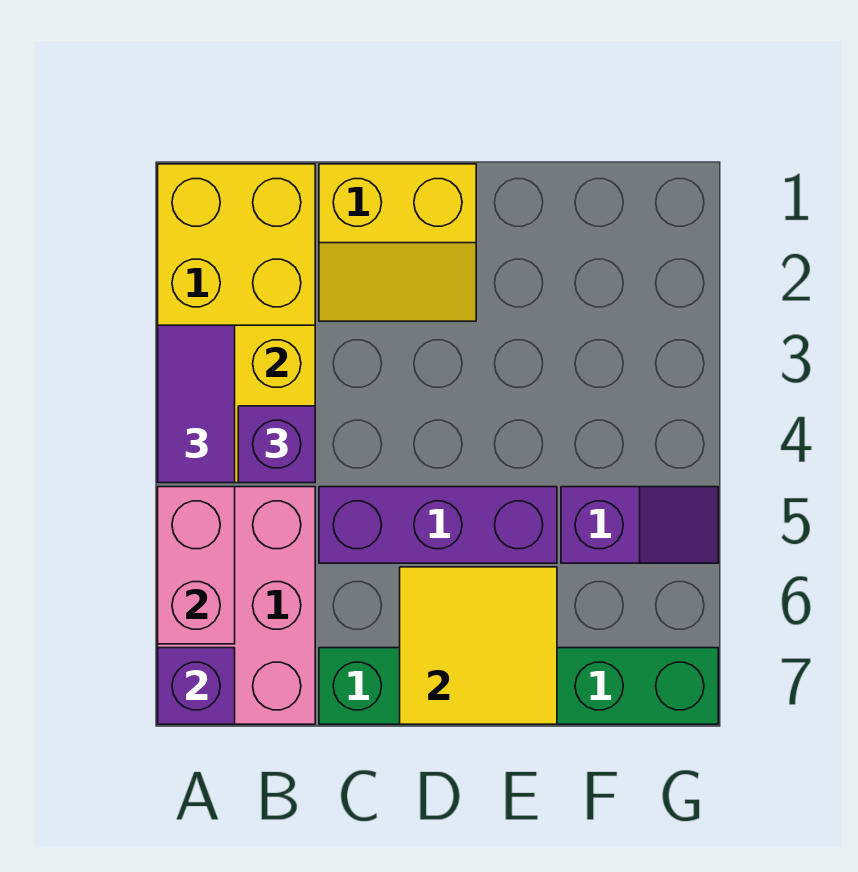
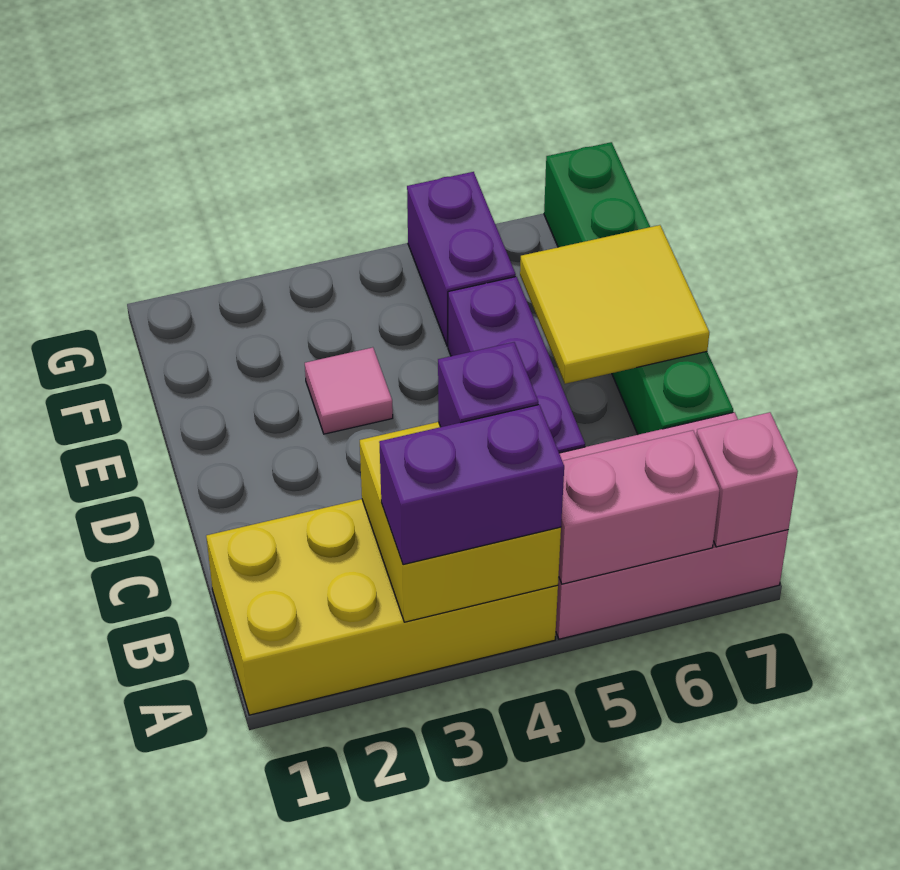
purple tile A3:A4 level 3 -> purple brick A3:A4 level 3
purple brick A7 level 2 -> pink brick A7 level 2
yellow slope C1:D2 level 1 top 1 -> none
none -> pink tile E3 level 1
purple slope F5:G5 level 1 top F -> purple brick F5:G5 level 1

